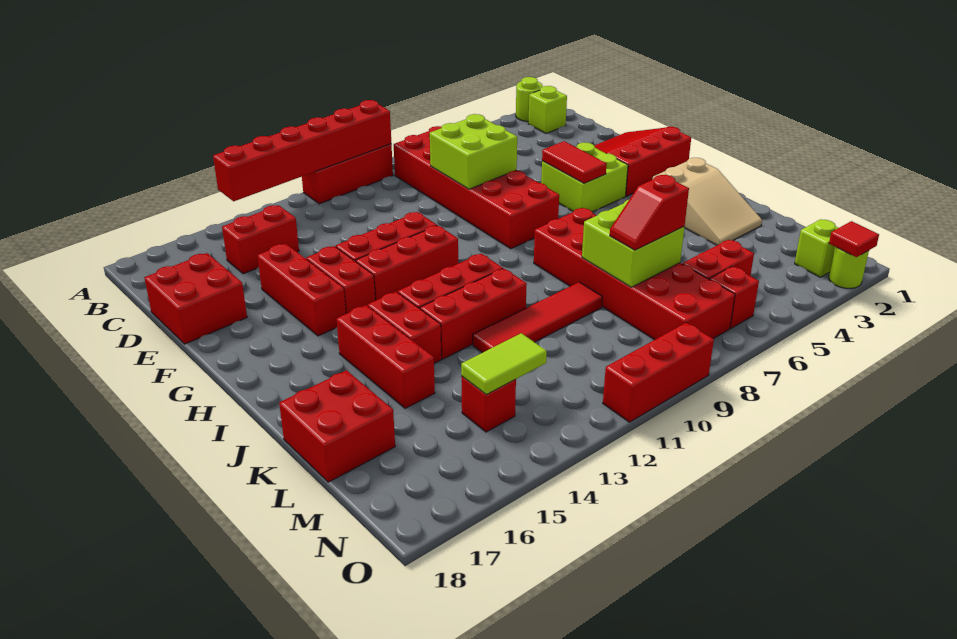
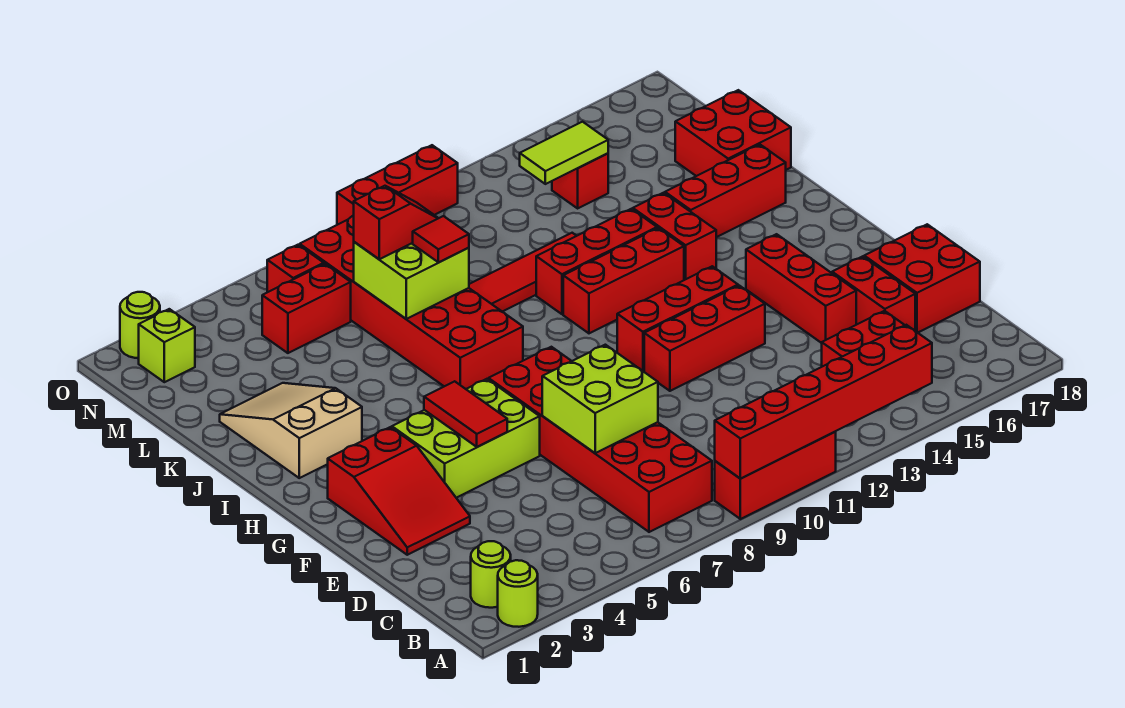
lime brick B2 level 1 -> lime round brick B2 level 1
red slope E1:G3 level 1 top G -> red slope E2:G3 level 1 top G
lime brick F4:G5 level 1 -> lime brick F4:G6 level 1
red brick F14:G14 level 1 -> red brick D16:E16 level 1
red brick I15:K15 level 1 -> red brick J15:J17 level 1
red tile O2 level 2 -> red tile K8 level 3

